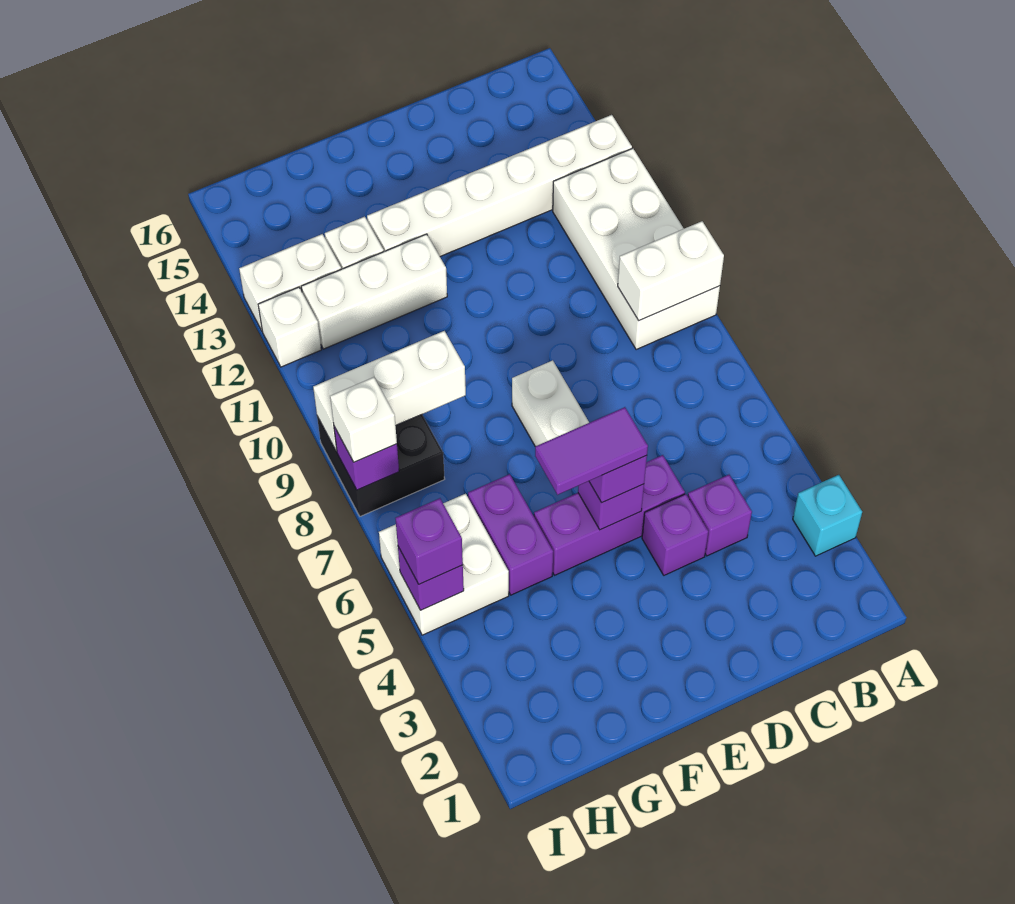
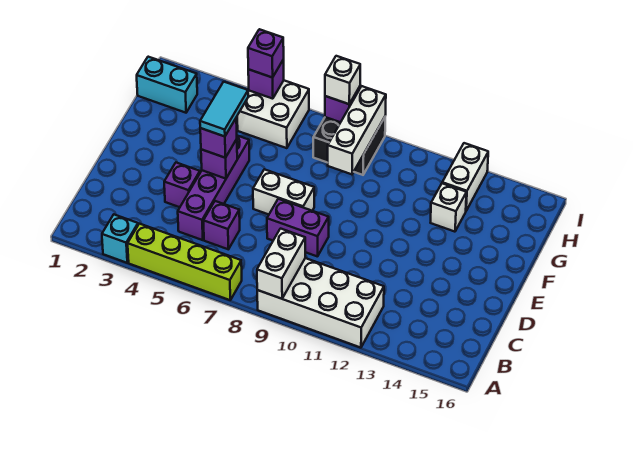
none -> lime brick A4:A7 level 1
white brick A13:F13 level 1 -> none
purple brick C4 level 1 -> purple brick C6 level 1
purple brick D5:F5 level 1 -> purple brick C5:F5 level 1
purple tile E5:F5 level 4 -> cyan tile E5:F5 level 4
white brick F12:H12 level 1 -> none
purple brick G5:G6 level 1 -> purple brick D8:D9 level 1
none -> cyan brick H1:H2 level 1
white brick I12 level 1 -> none

